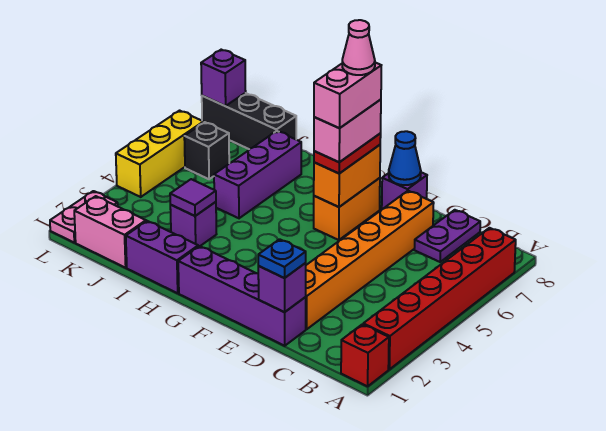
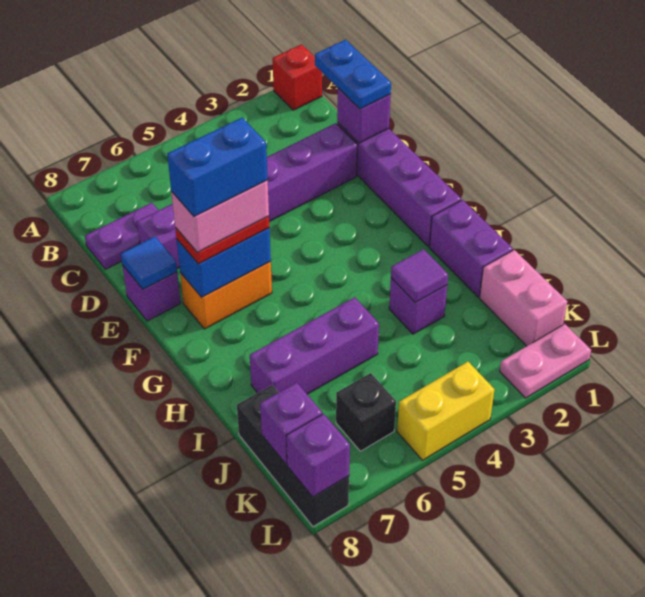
red brick A2:A7 level 1 -> none
blue plate D1 level 3 -> blue plate C1:D1 level 3
orange brick D2:D7 level 1 -> purple brick D2:D7 level 1
blue cone E8 level 2 -> blue tile E8 level 2
orange brick F6:F7 level 2 -> blue brick F6:F7 level 2
pink brick F6:F7 level 5 -> blue brick F6:F7 level 5
pink cone F7 level 6 -> none
none -> purple brick K8 level 2
yellow brick L4:L6 level 1 -> yellow brick L4:L5 level 1

